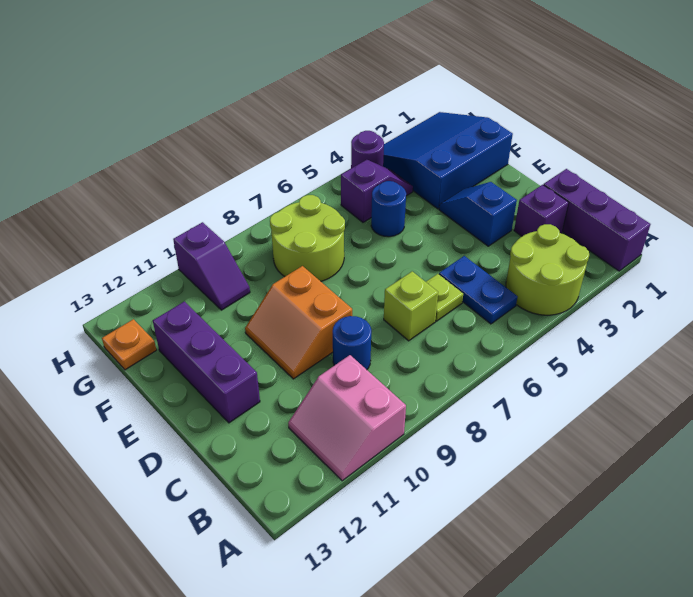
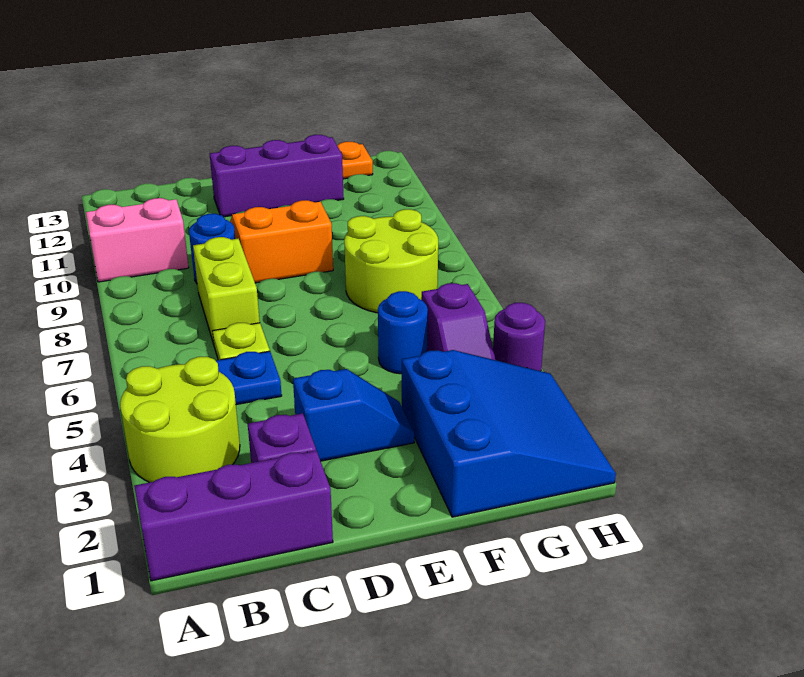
lime brick C7 level 1 -> lime brick C7:C8 level 1
purple slope G10:H10 level 1 top H -> none

